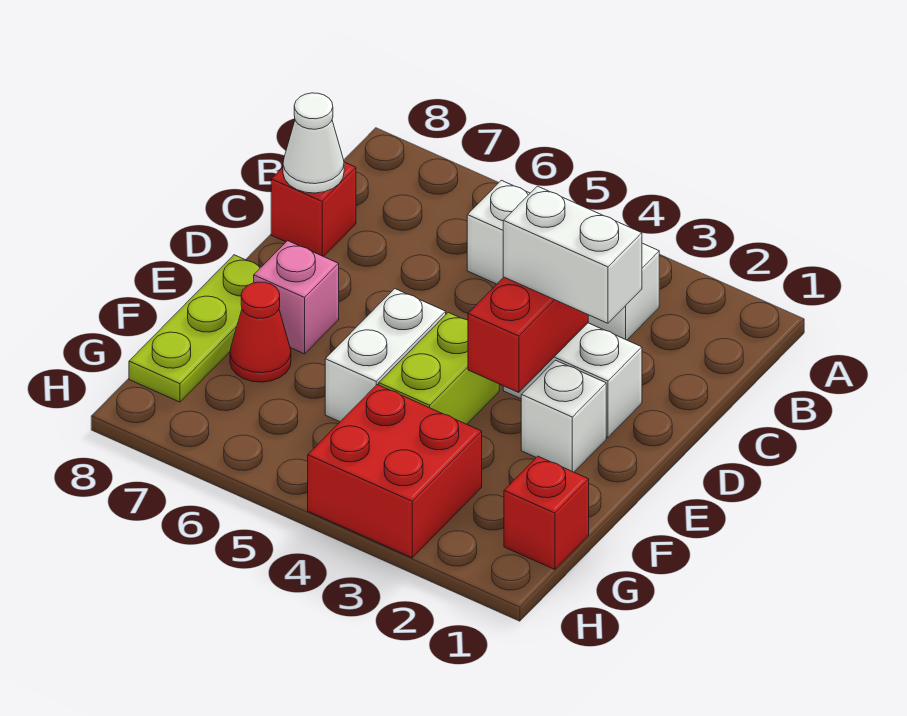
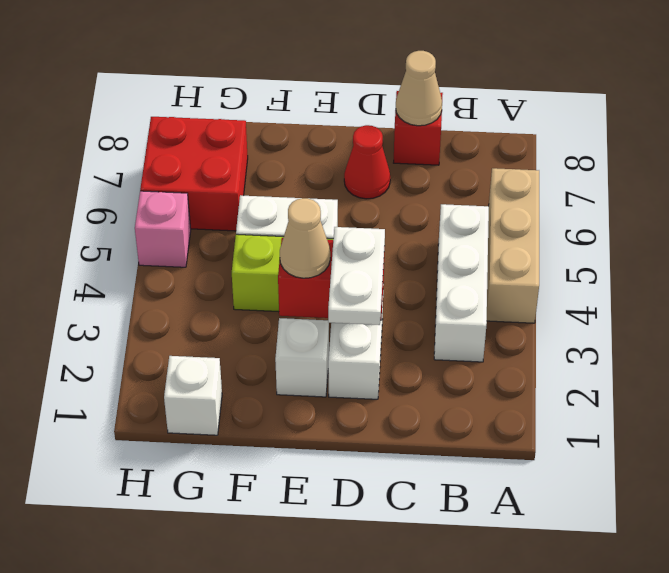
none -> tan brick A4:A6 level 1
white cone C8 level 2 -> tan cone C8 level 2
white brick D2:D3 level 3 -> white plate D2:D3 level 3
none -> tan cone E3 level 3
pink brick E7 level 1 -> pink brick H5 level 1
lime plate E8:G8 level 1 -> none
red cone F7 level 1 -> red cone D7 level 1
red brick G1 level 1 -> white brick G1 level 1
red brick G3:H4 level 1 -> red brick G6:H7 level 1

